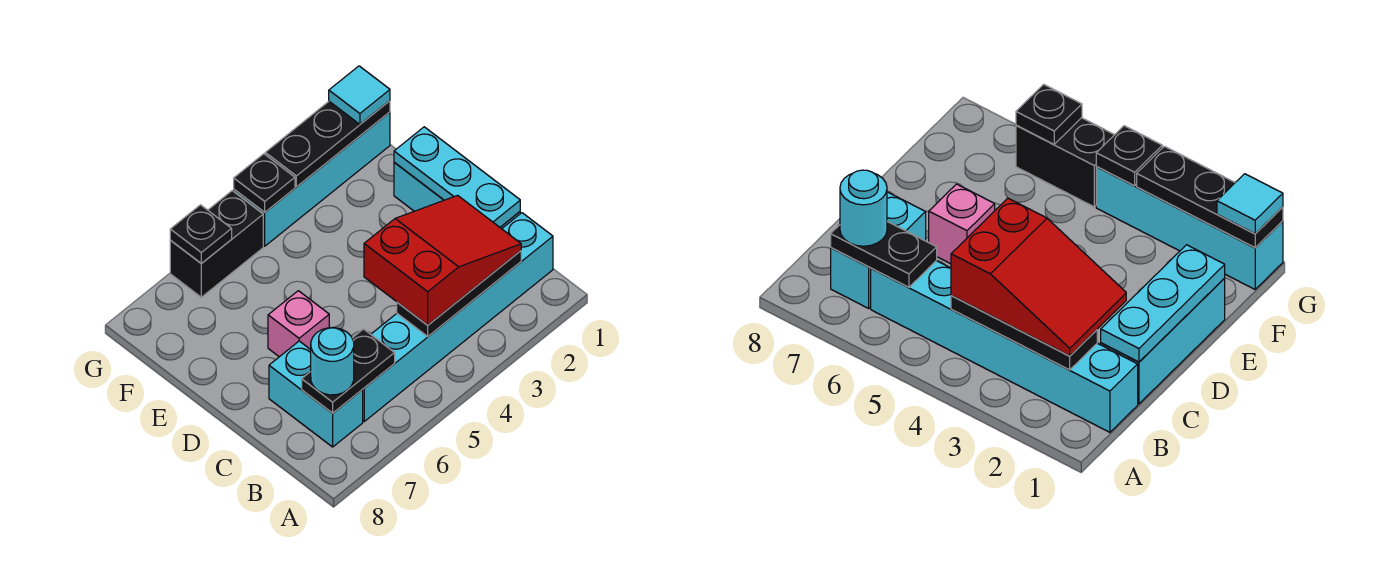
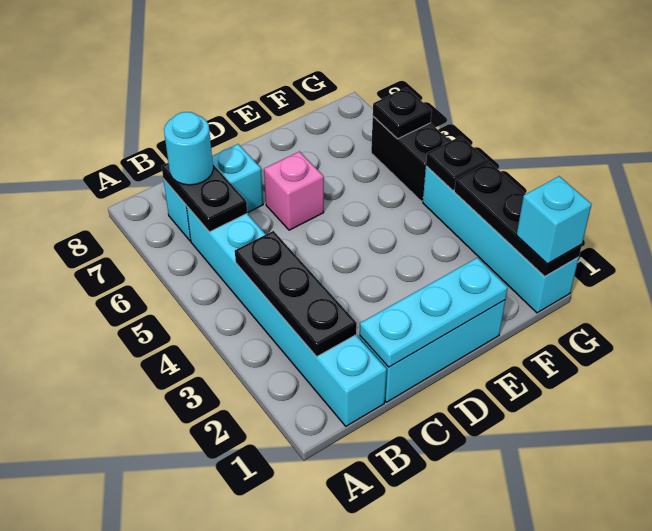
red slope B2:C4 level 3 top 4 -> none
cyan tile G1 level 3 -> cyan brick G1 level 3

